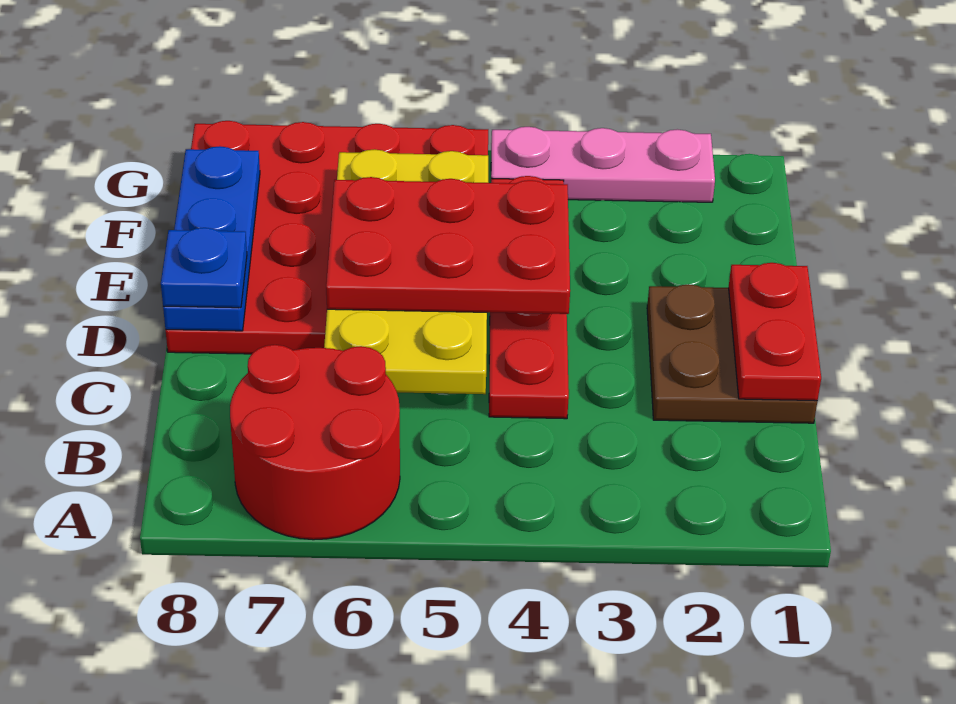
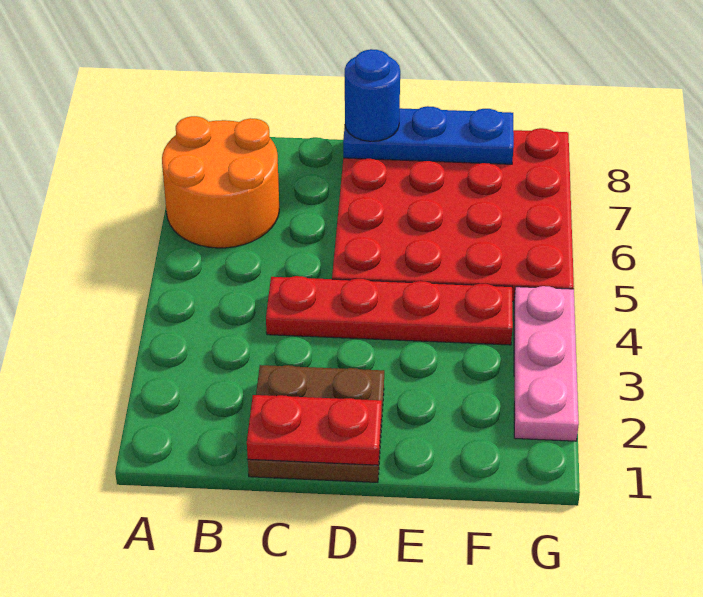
red round brick A6:B7 level 1 -> orange round brick A6:B7 level 1
yellow plate C5:F6 level 2 -> none
red plate D4:E6 level 3 -> none
blue plate D8 level 3 -> blue round brick D8 level 3

